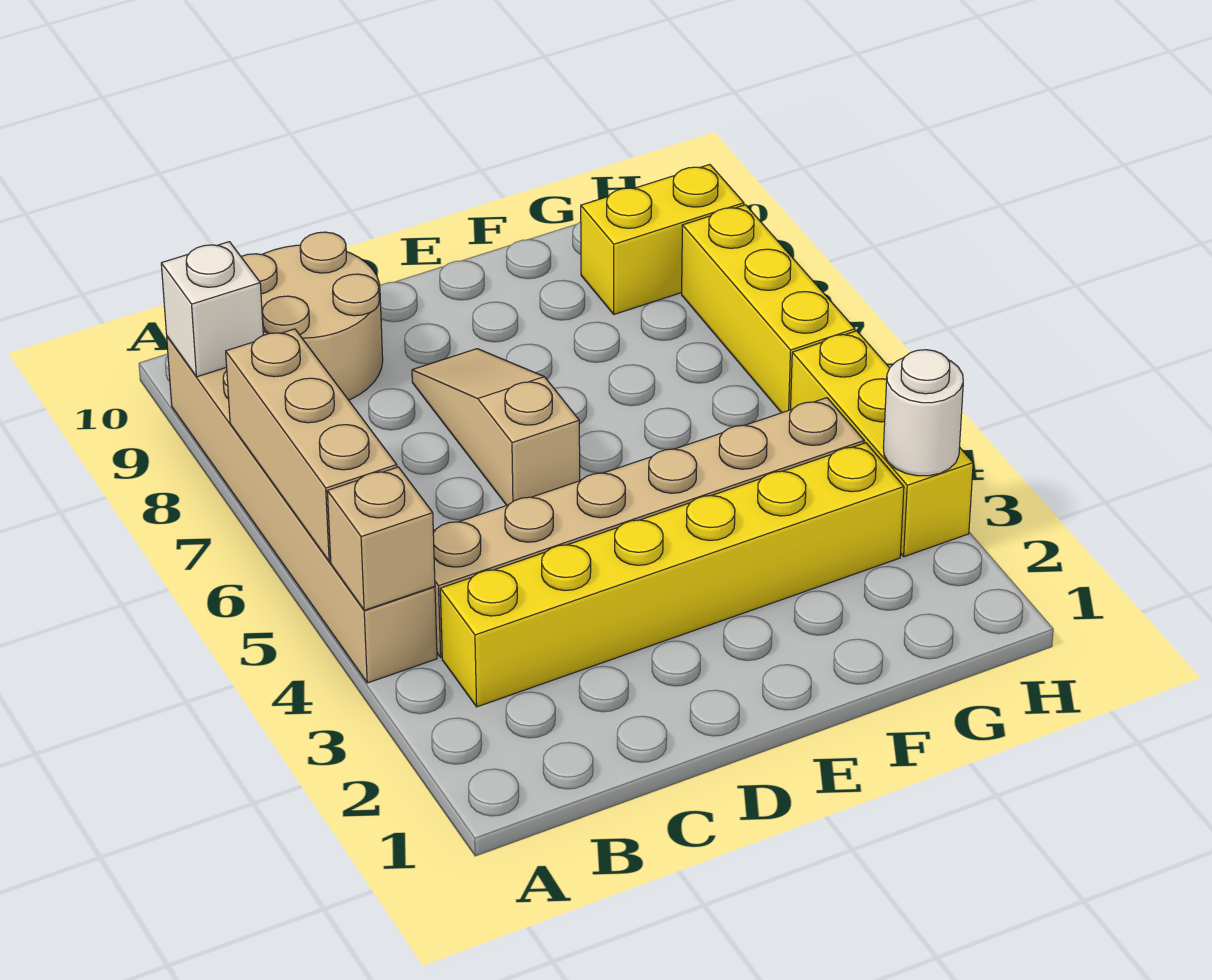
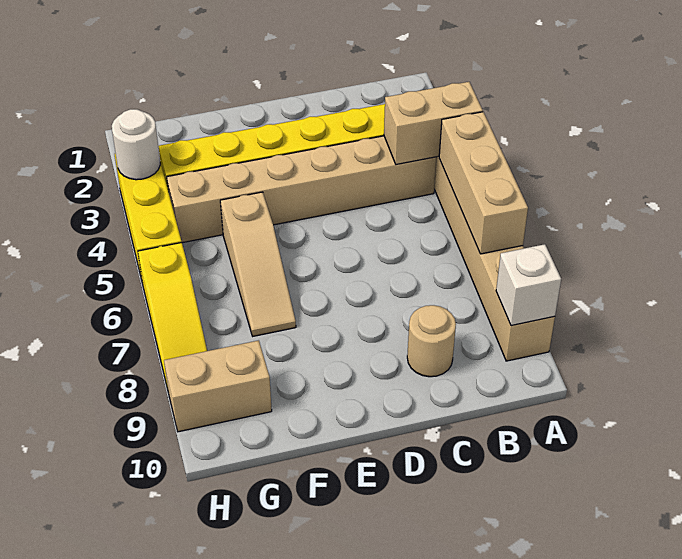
tan brick A4 level 2 -> tan brick A4:B4 level 2
tan round brick B9:C10 level 1 -> tan round brick C9 level 1
tan slope D6:D8 level 1 top 6 -> tan slope F5:F7 level 1 top 5
yellow brick G9:H9 level 1 -> tan brick G9:H9 level 1
yellow brick H6:H8 level 1 -> yellow slope H6:H8 level 1 top 6

